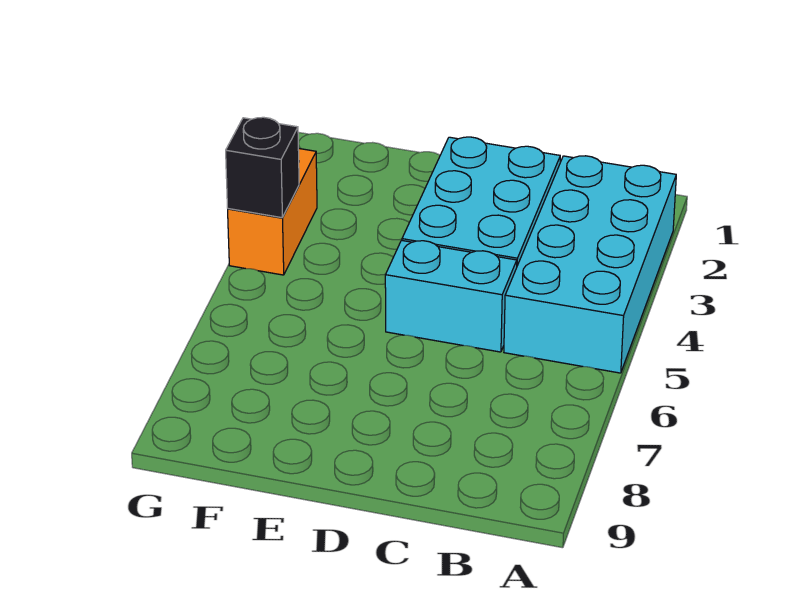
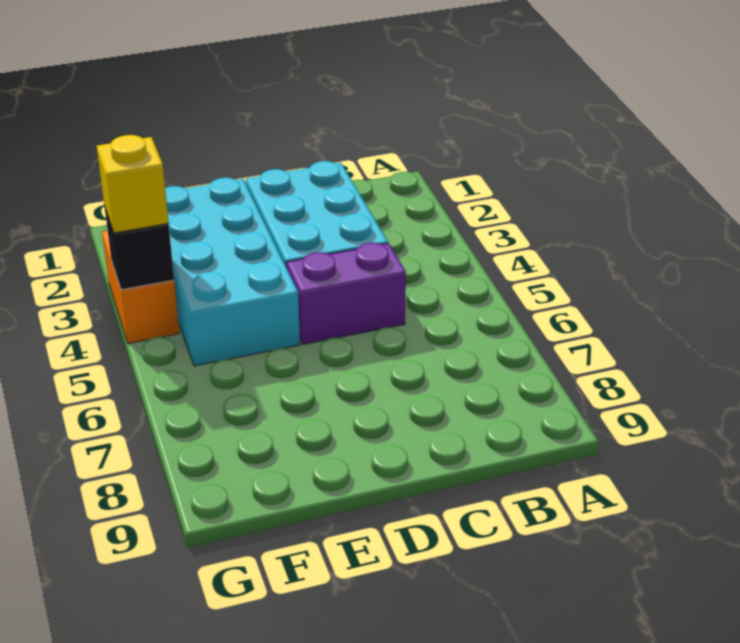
cyan brick A2:B5 level 1 -> cyan brick E2:F5 level 1
cyan brick C5:D5 level 1 -> purple brick C5:D5 level 1
none -> yellow brick G4 level 3

